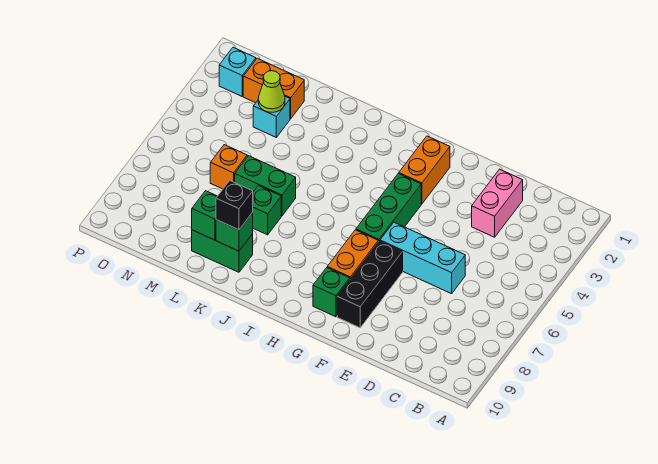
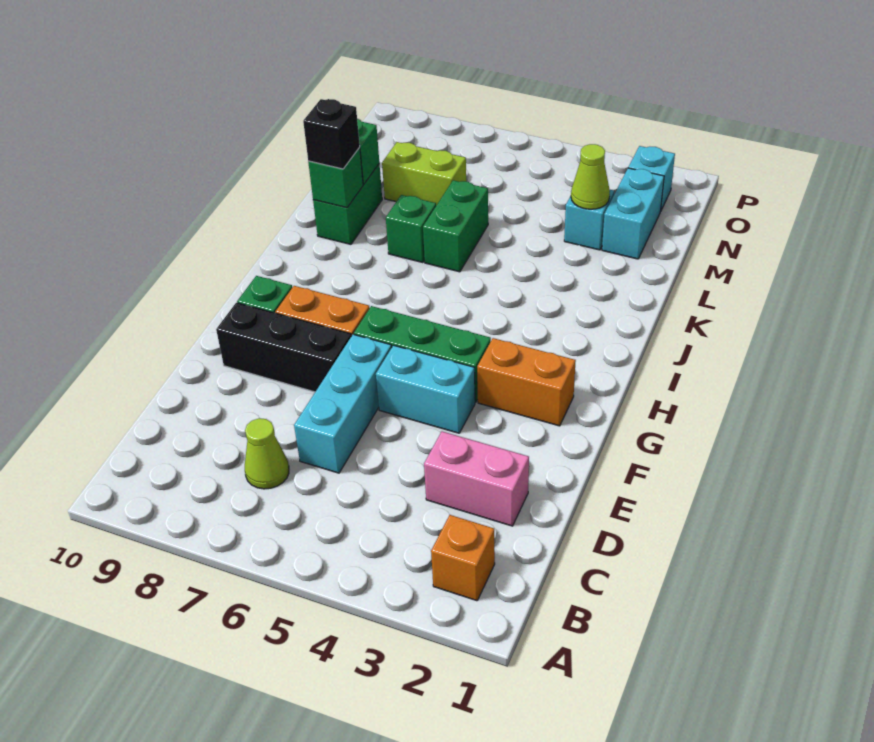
none -> lime cone C7 level 1
none -> cyan brick F4:F5 level 1
orange brick M2:N2 level 1 -> cyan brick M2:N2 level 1
orange brick M6 level 1 -> orange brick B2 level 1
none -> lime brick M7:M8 level 1

